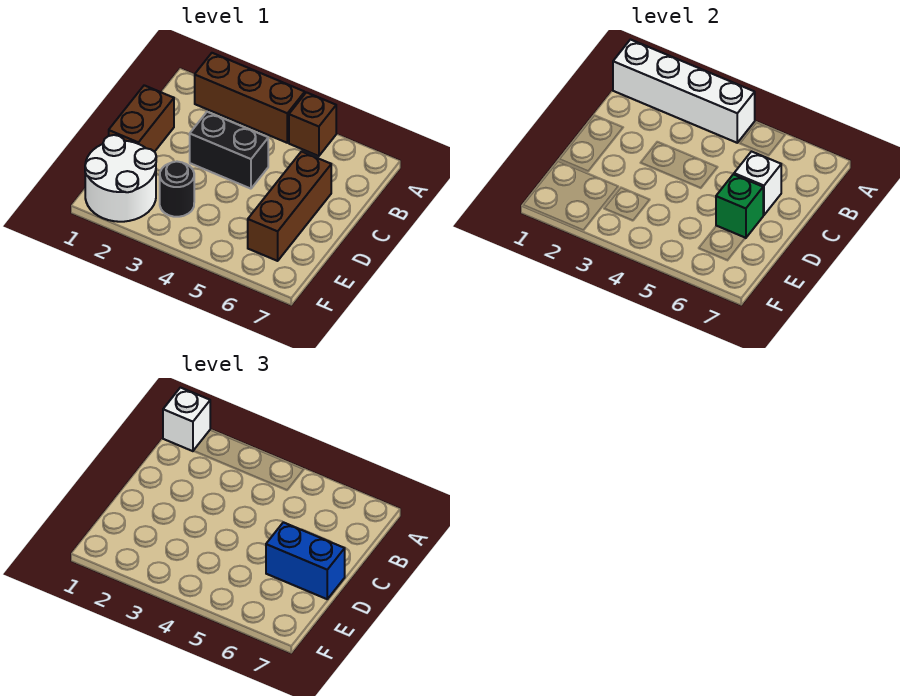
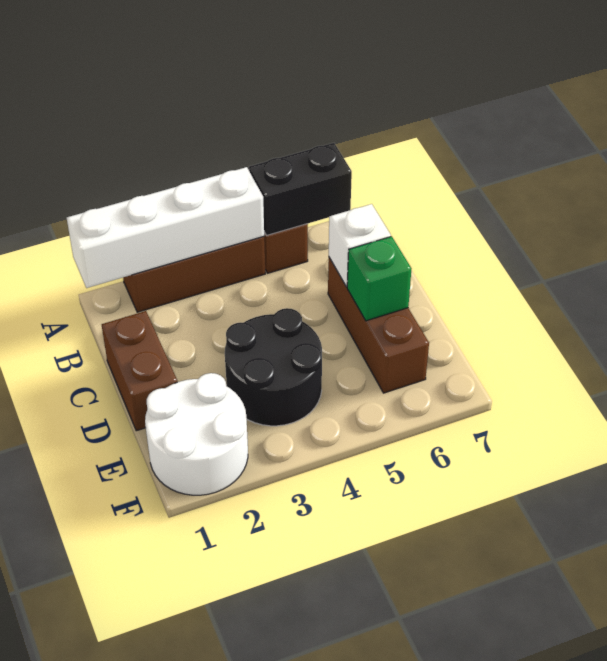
white brick A1 level 3 -> none
black brick C3:C4 level 1 -> black brick A5:A6 level 2
blue brick D6:D7 level 3 -> none
black round brick E3 level 1 -> black round brick D3:E4 level 1

